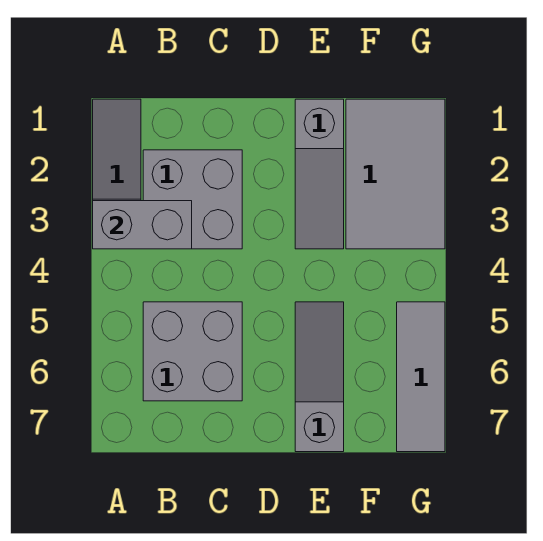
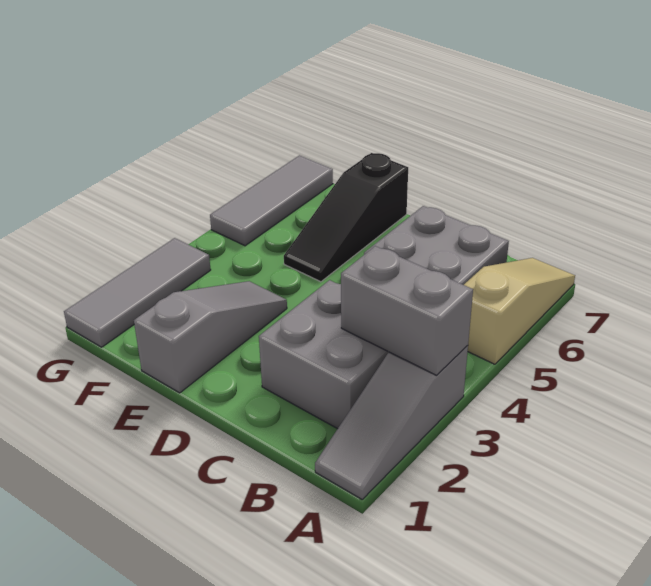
none -> tan slope A5:A7 level 1 top 5
grey slope E5:E7 level 1 top 7 -> black slope E5:E7 level 1 top 7
grey tile F1:G3 level 1 -> grey tile G1:G3 level 1

